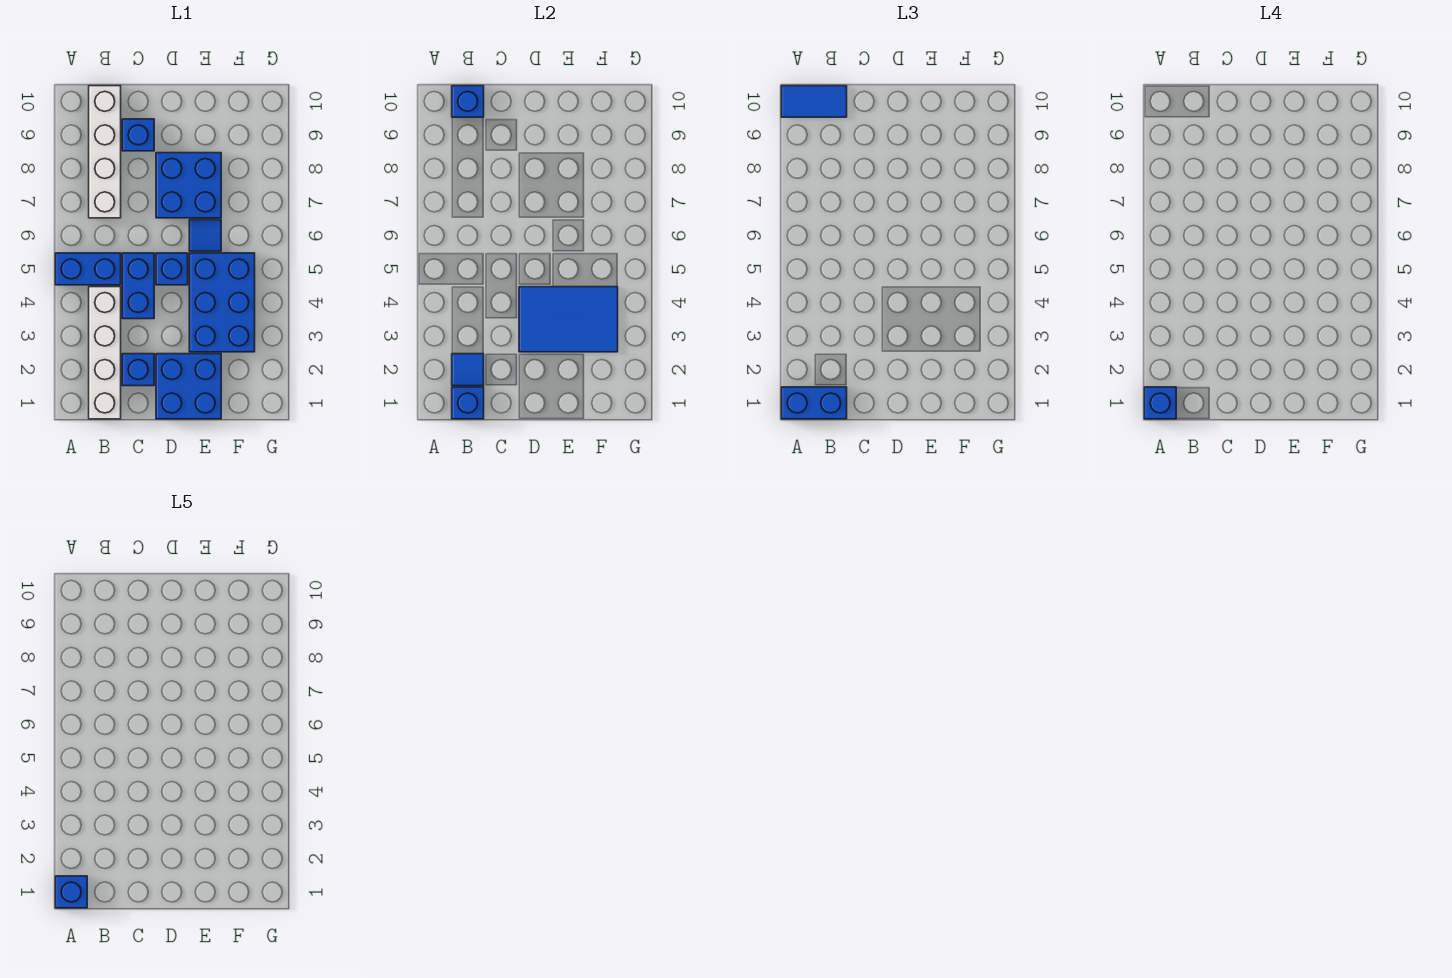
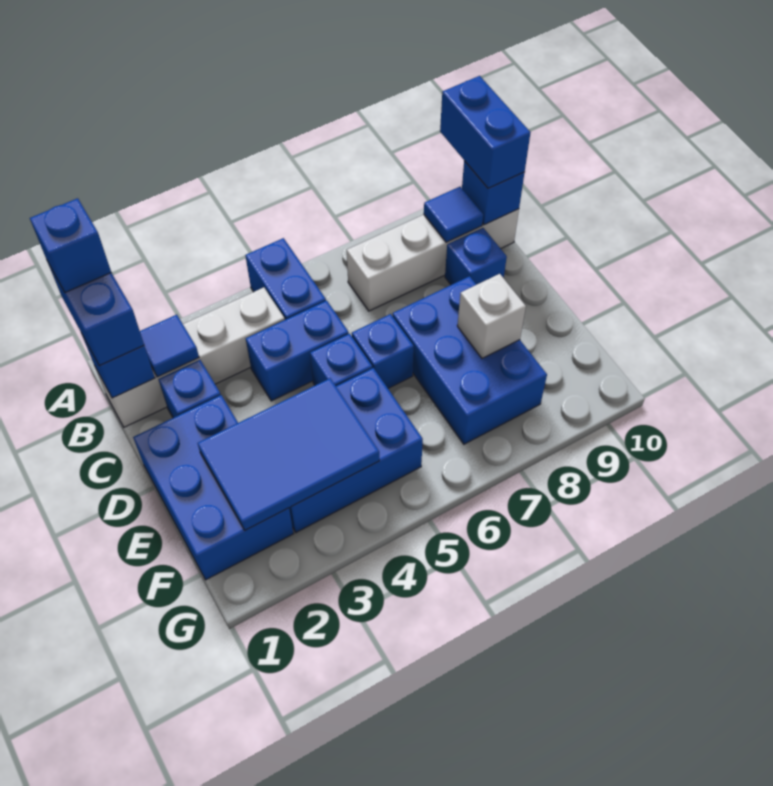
blue brick A1 level 5 -> blue brick D6 level 1
blue tile A10:B10 level 3 -> blue brick A10:B10 level 3
blue brick D1:E2 level 1 -> blue brick D1:F2 level 1
blue tile D3:F4 level 2 -> blue tile E2:F4 level 2
blue brick D7:E8 level 1 -> blue brick D7:F8 level 1
blue tile E6 level 1 -> blue tile B9 level 2
none -> white brick E8 level 2

